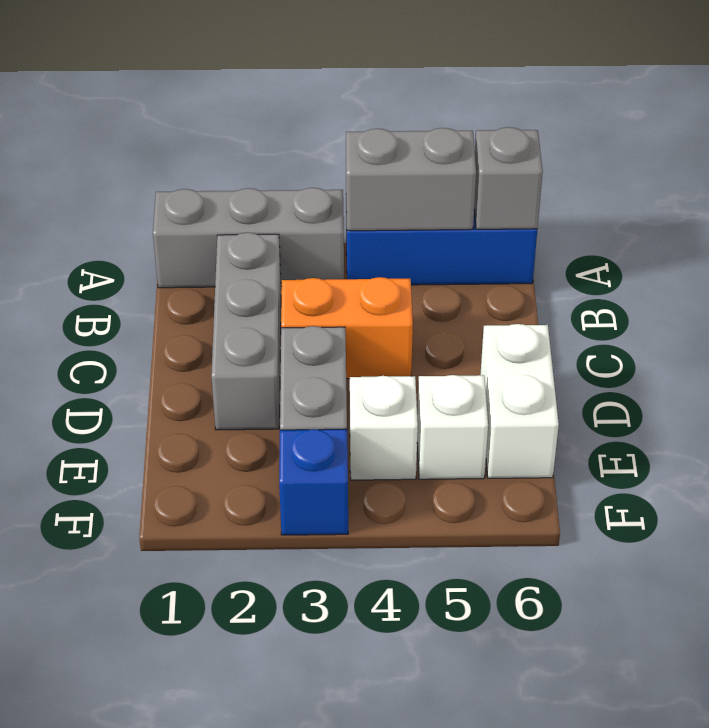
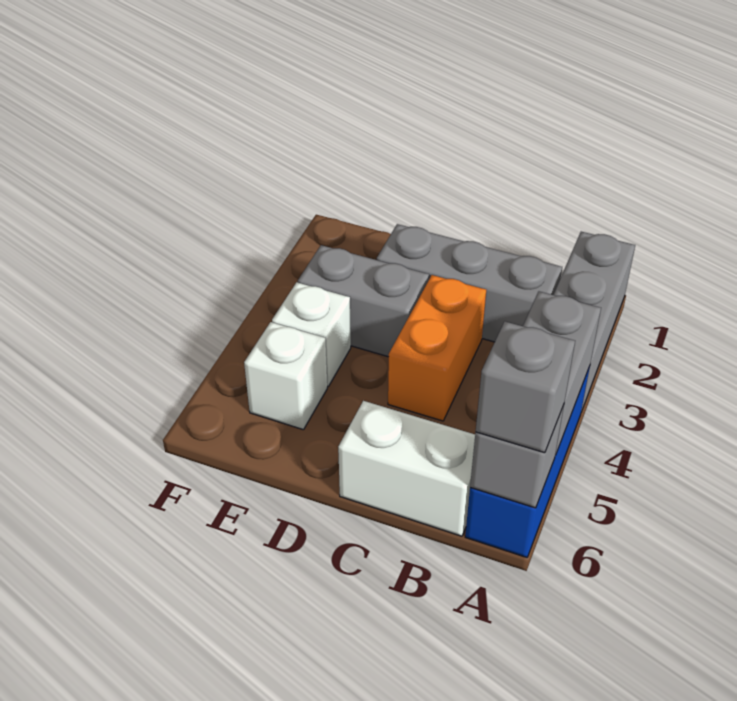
none -> grey brick A6 level 3
white brick D6:E6 level 1 -> white brick B6:C6 level 1
blue brick F3 level 1 -> none

